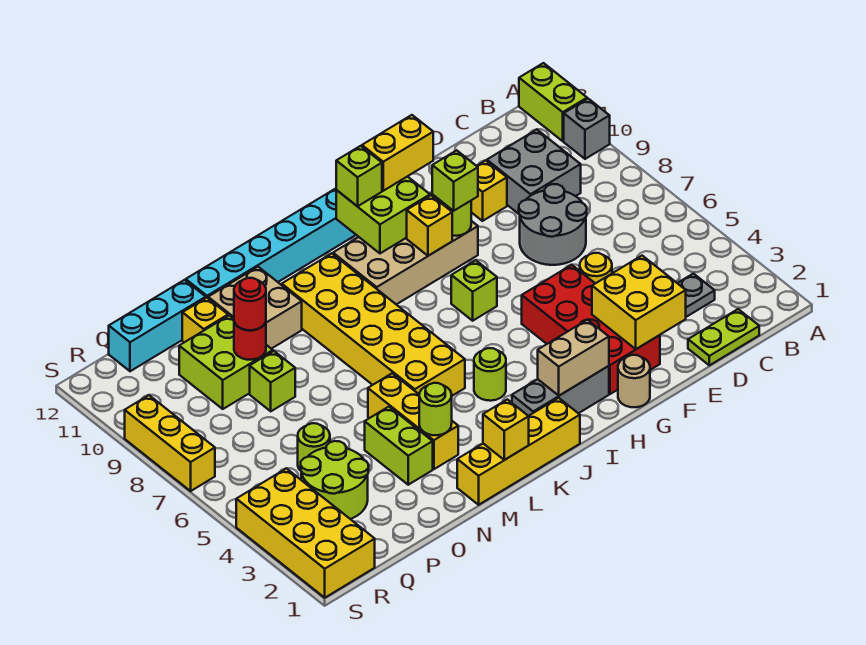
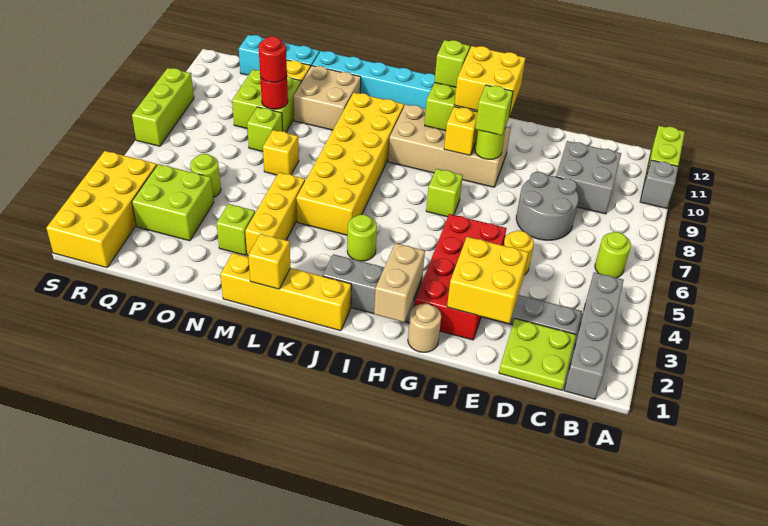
none -> grey brick B1:B4 level 1
lime plate C1:D1 level 1 -> lime plate C1:D2 level 1
yellow brick E10 level 1 -> yellow brick N7 level 1
yellow brick G11:H11 level 3 -> yellow brick G10:H11 level 3
tan brick H2:I2 level 2 -> tan brick H1:H2 level 2
lime round brick M3 level 2 -> lime round brick B6 level 1
lime brick N3:N4 level 1 -> lime brick N3 level 1
lime round brick P3:Q4 level 1 -> lime brick P3:Q4 level 1
yellow brick S7:S9 level 1 -> lime brick S7:S9 level 1

